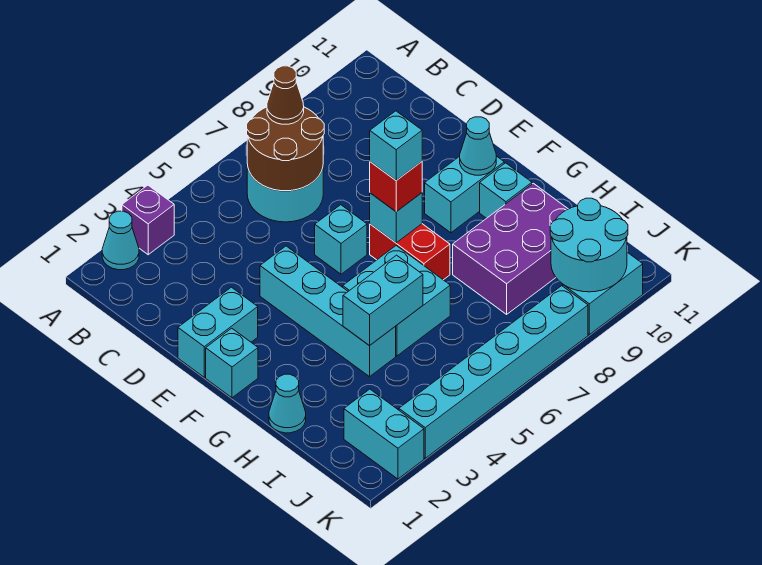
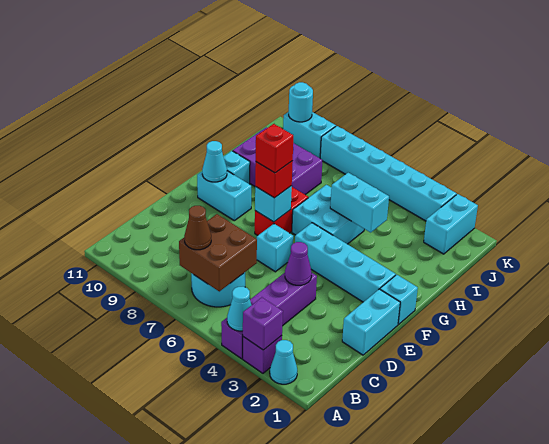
none -> purple brick A3 level 2
none -> purple brick A4:D4 level 1
brown round brick B6:C7 level 2 -> brown brick B6:C7 level 2
none -> purple cone D4 level 2
cyan brick E1:E2 level 1 -> cyan brick D1:E1 level 1
cyan brick E4:H4 level 1 -> cyan brick F2:F5 level 1
cyan brick F7 level 4 -> red brick F7 level 4
cyan cone H1 level 1 -> cyan cone A4 level 2
cyan round brick J9:K10 level 2 -> cyan round brick K10 level 2

